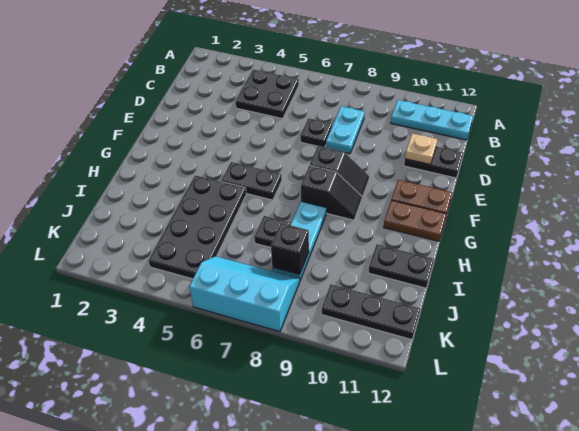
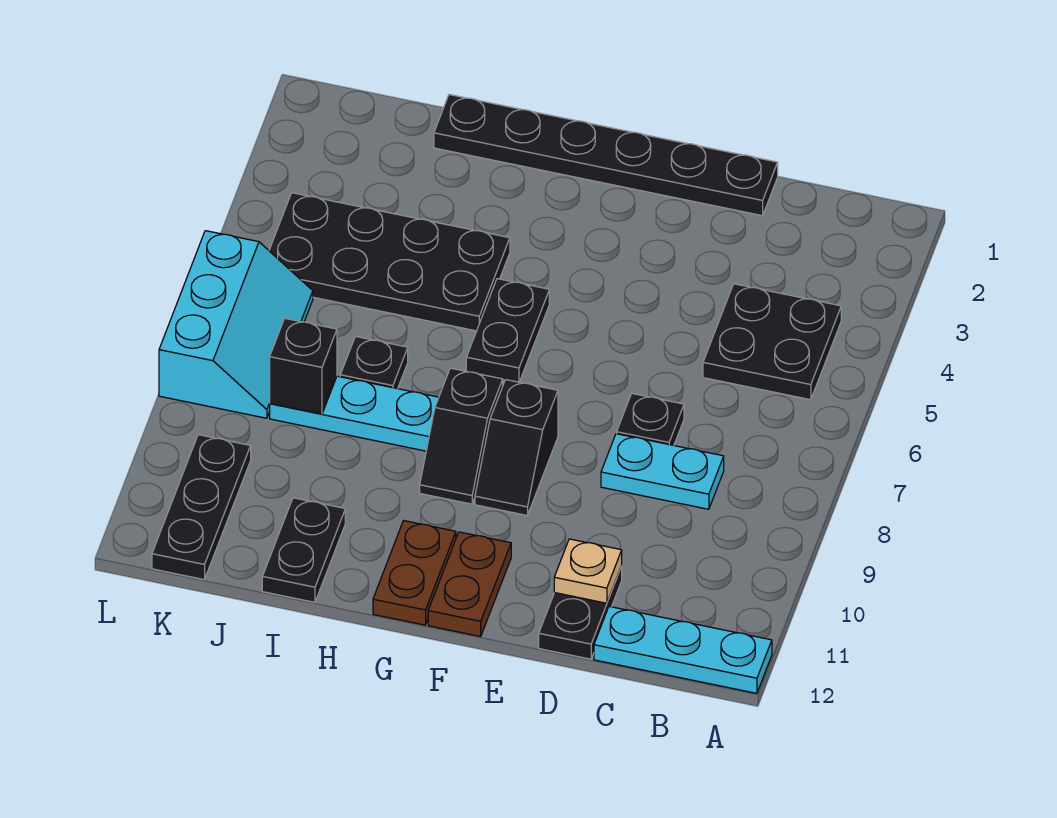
cyan plate B10:B12 level 1 -> cyan plate A12:C12 level 1
none -> black plate D1:I1 level 1

